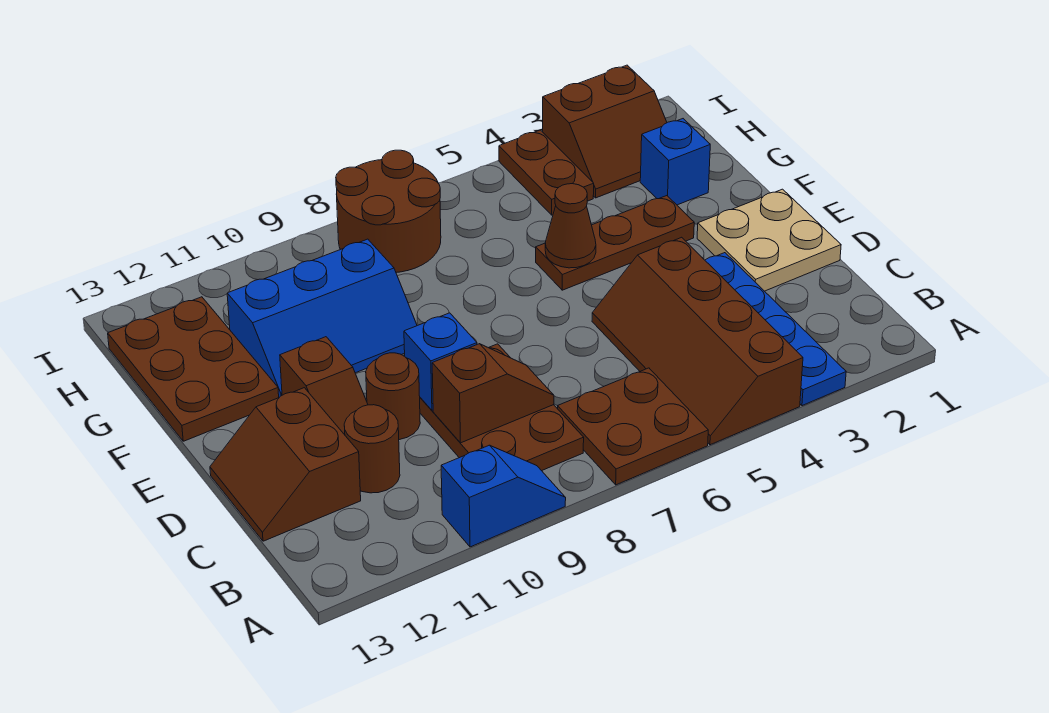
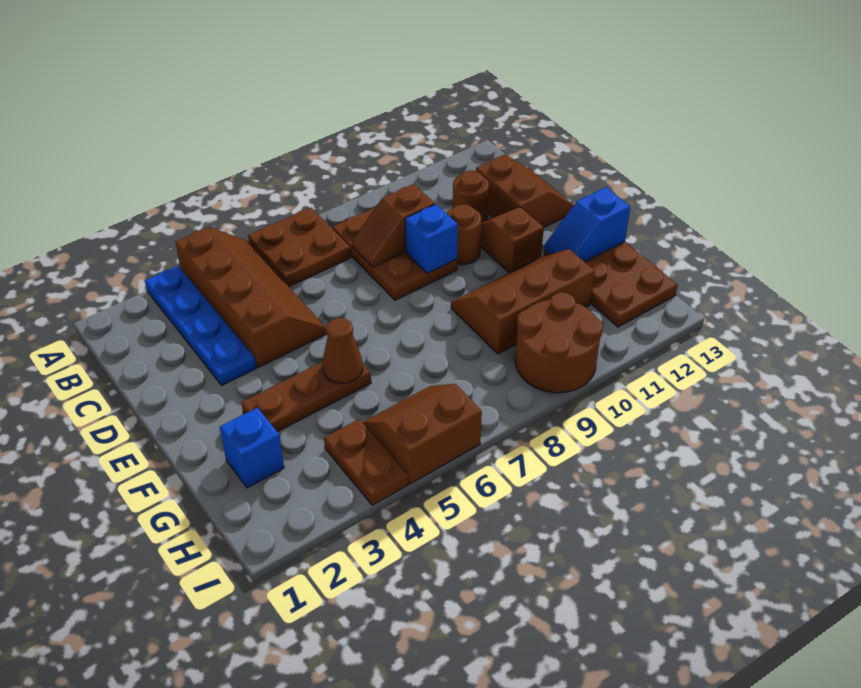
blue slope A9:A10 level 1 top 10 -> blue slope F12:F13 level 2 top 13
tan plate D1:E2 level 1 -> none
blue slope F9:G11 level 1 top G -> brown slope F9:G11 level 1 top G
brown slope H2:I3 level 1 top I -> brown slope H5:I6 level 1 top I
brown round brick H7:I8 level 1 -> brown round brick H9:I10 level 1

